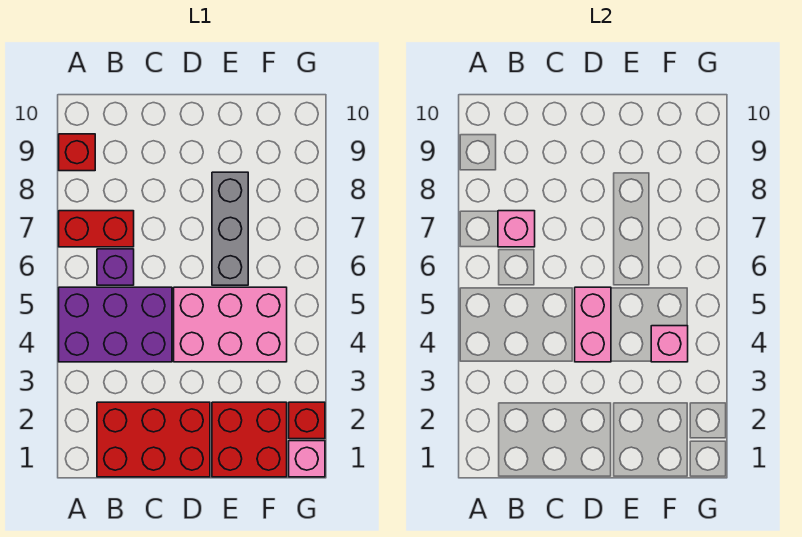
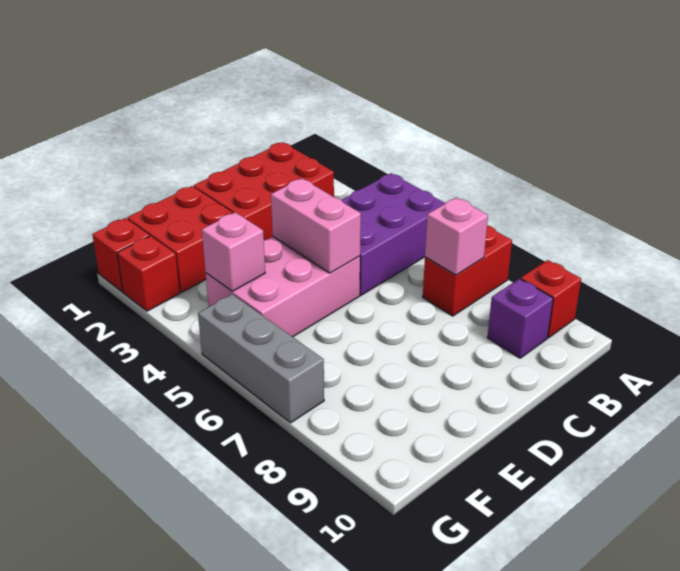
purple brick B6 level 1 -> purple brick B9 level 1
grey brick E6:E8 level 1 -> grey brick G5:G7 level 1
pink brick G1 level 1 -> red brick G1 level 1

